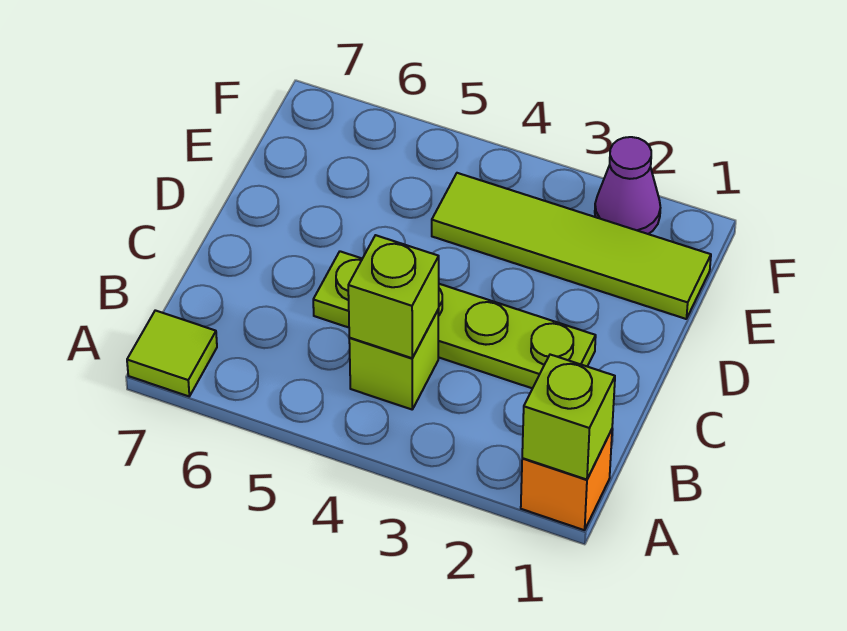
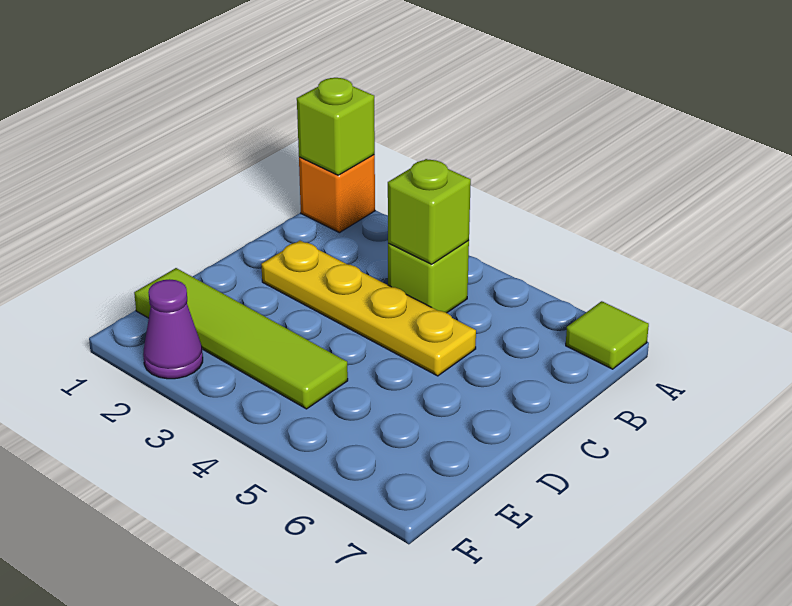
lime plate C2:C5 level 1 -> yellow plate C2:C5 level 1

